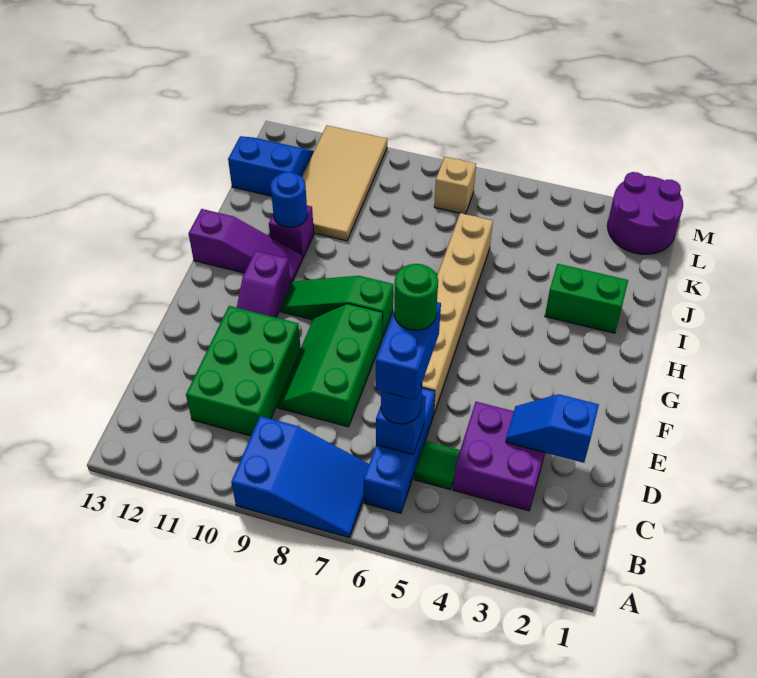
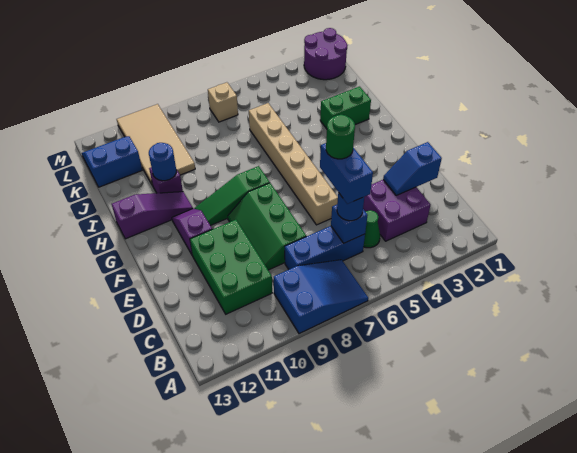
blue brick B6:D6 level 1 -> blue brick C6:C8 level 1
green tile C5 level 1 -> green cone C5 level 1
purple slope F11:G11 level 1 top G -> purple slope F11:G11 level 1 top F

